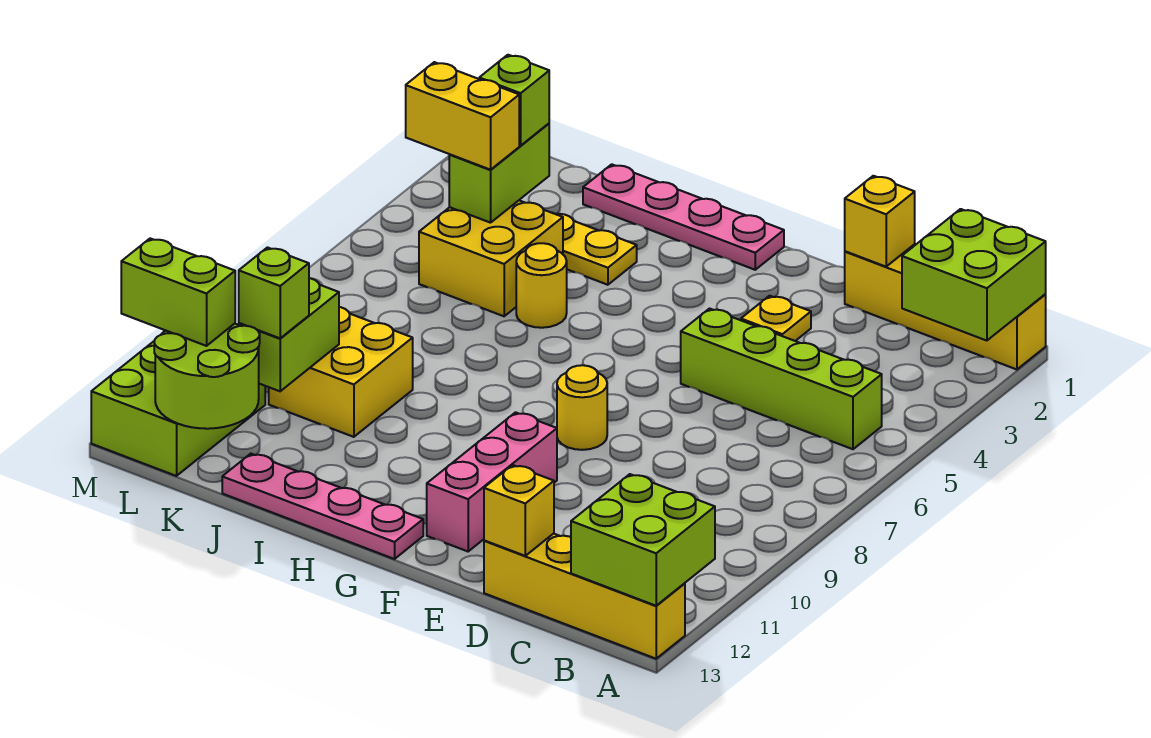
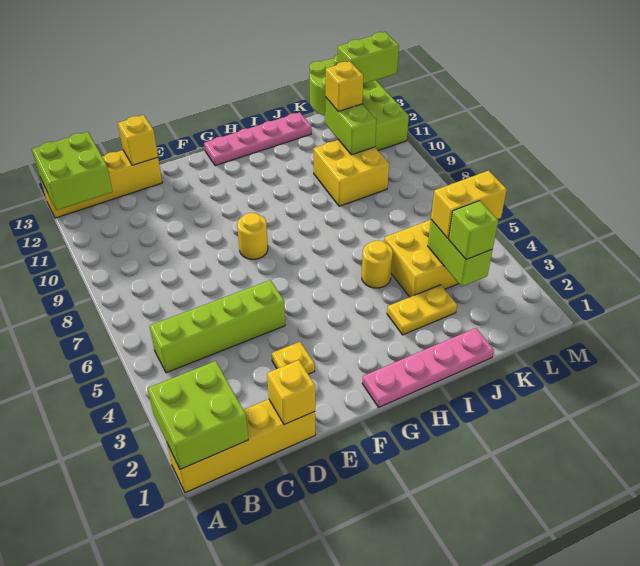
pink brick F10:F12 level 1 -> none
lime brick K11 level 3 -> yellow brick K11 level 3

